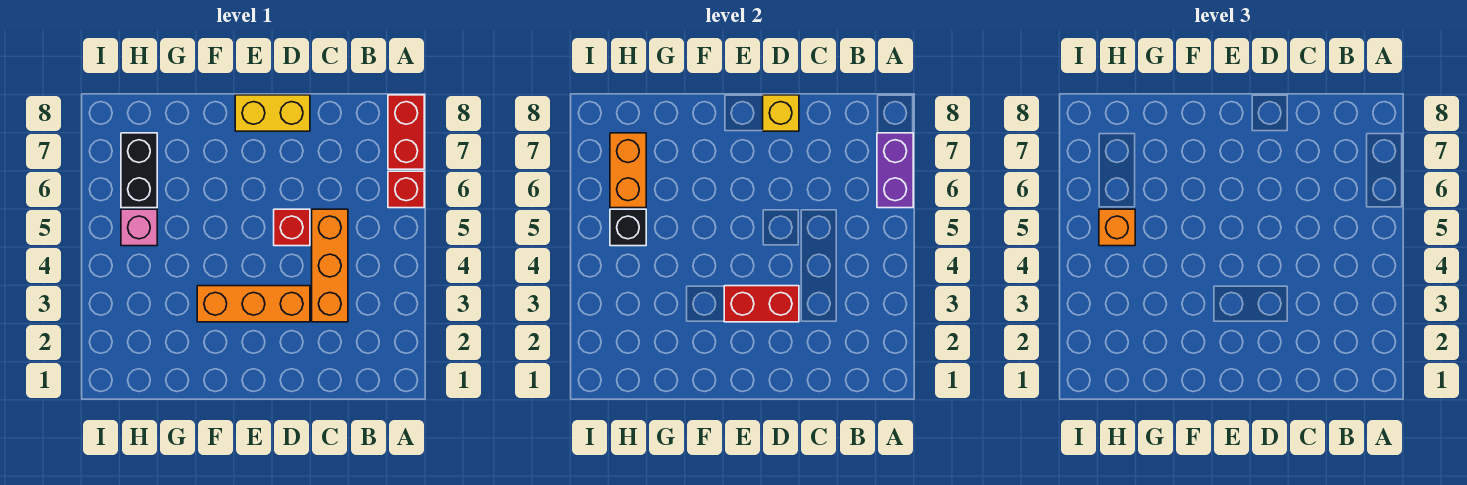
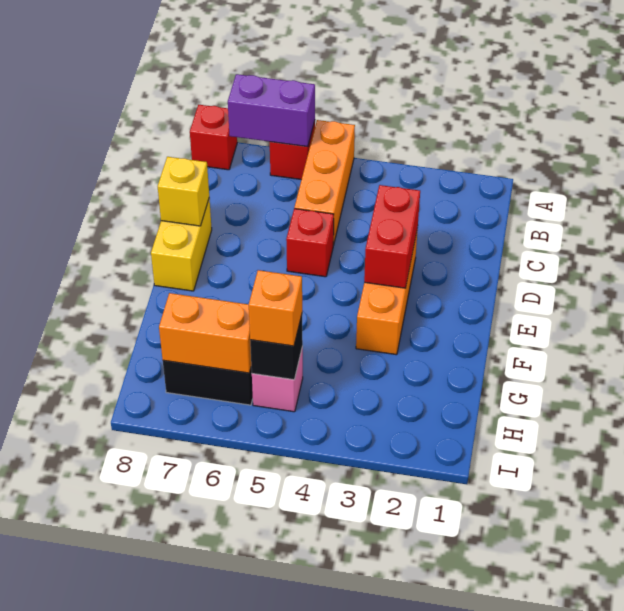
red brick A7:A8 level 1 -> red brick A8 level 1
orange brick C3:C5 level 1 -> orange brick A5:C5 level 1

